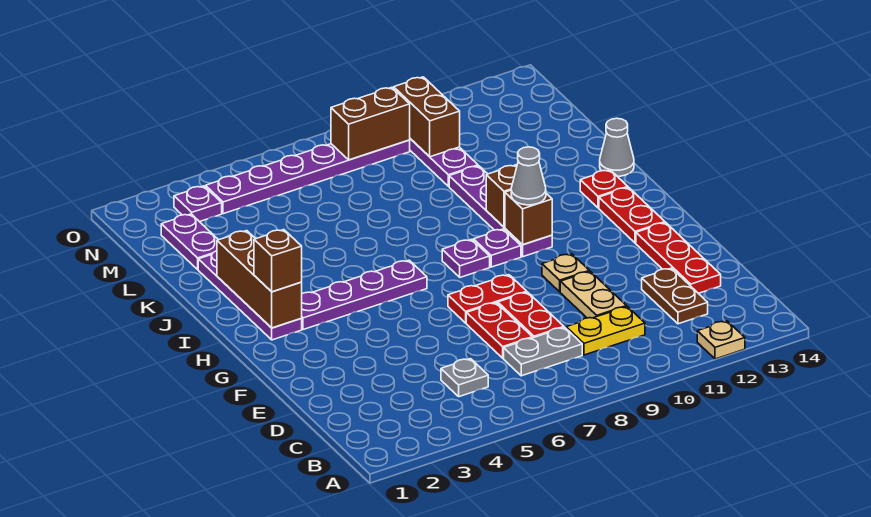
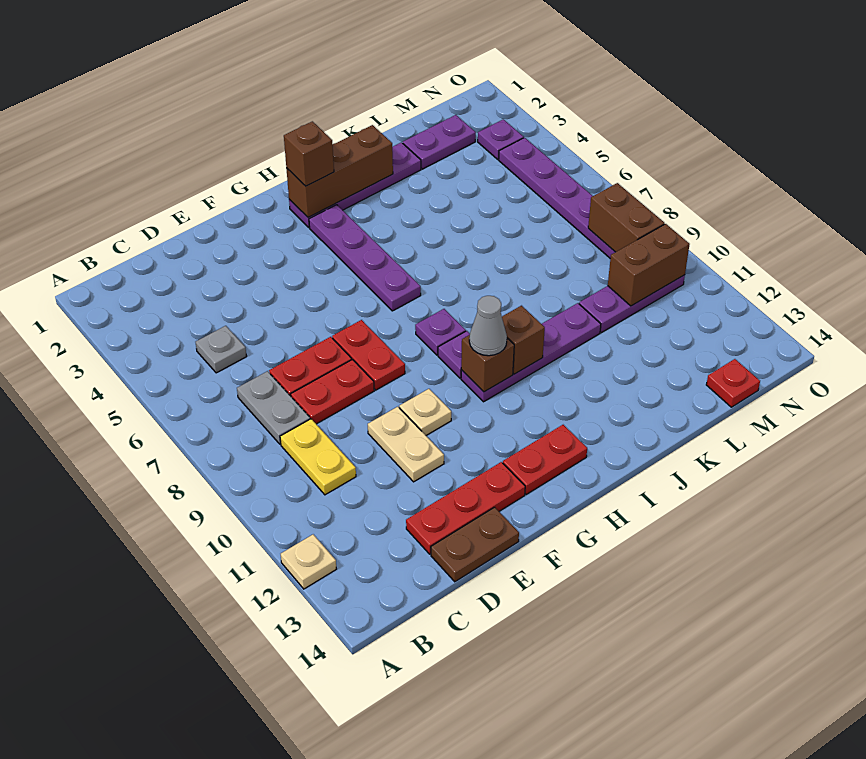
brown plate C12:D12 level 1 -> brown plate D14:E14 level 1
tan plate D10:E10 level 1 -> tan plate E10:E11 level 1
red plate I13 level 1 -> red plate M14 level 1
grey cone J14 level 1 -> none

